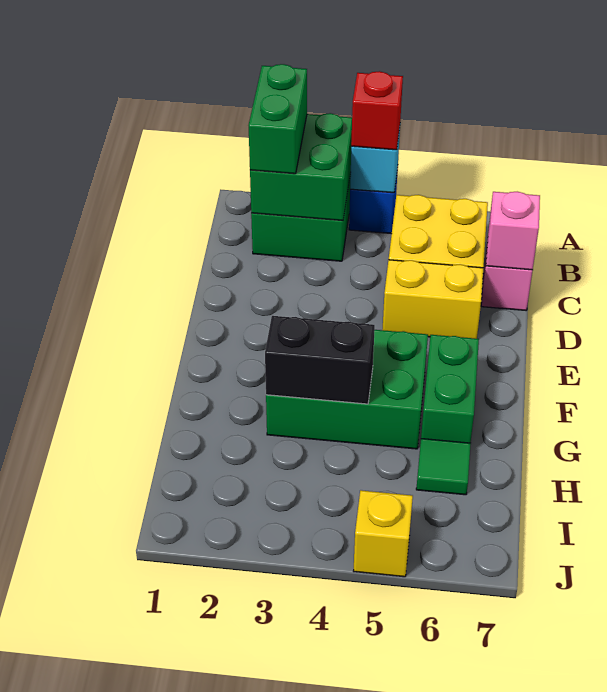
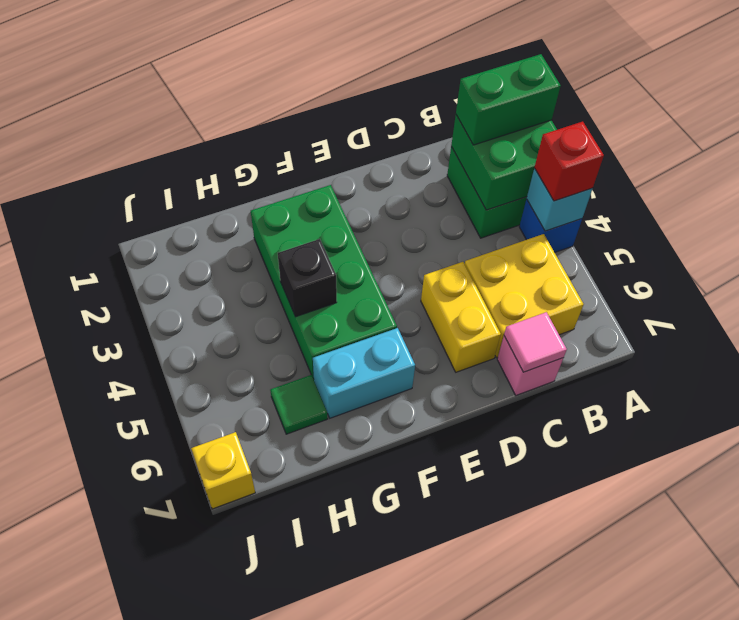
pink brick C7 level 2 -> pink tile C7 level 2
green brick F3:G5 level 1 -> green brick F2:G5 level 1
green brick F6:G6 level 1 -> cyan brick F6:G6 level 1
black brick G3:G4 level 2 -> black brick G4 level 2
yellow brick J5 level 1 -> yellow brick J7 level 1

